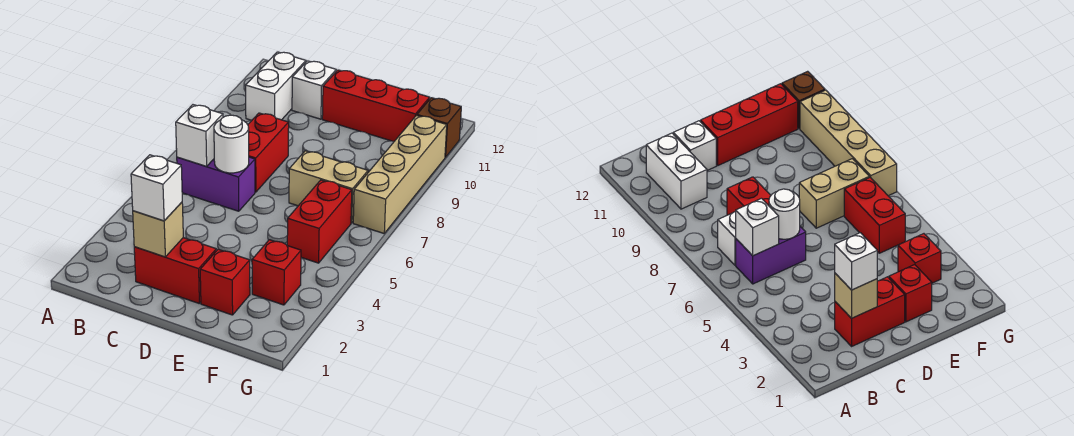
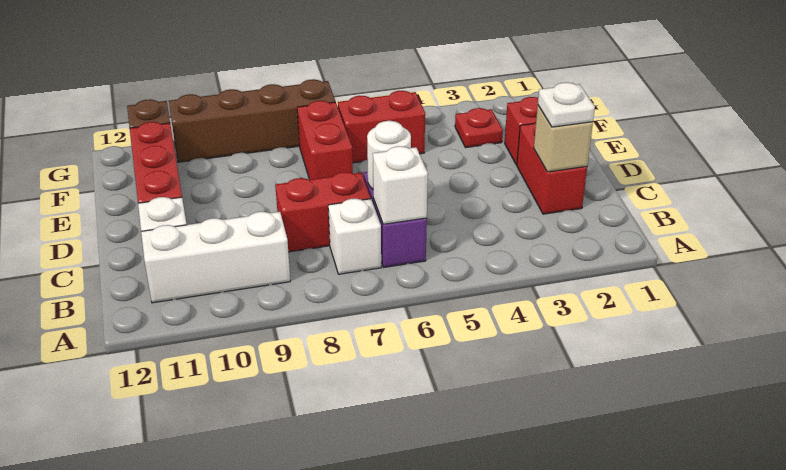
white brick B10:B11 level 1 -> white brick B9:B11 level 1
white brick C2 level 3 -> white plate C2 level 3
tan brick E7:F7 level 1 -> red brick E7:F7 level 1
red brick F3 level 1 -> red plate F3 level 1
tan brick G7:G10 level 1 -> brown brick G7:G10 level 1

